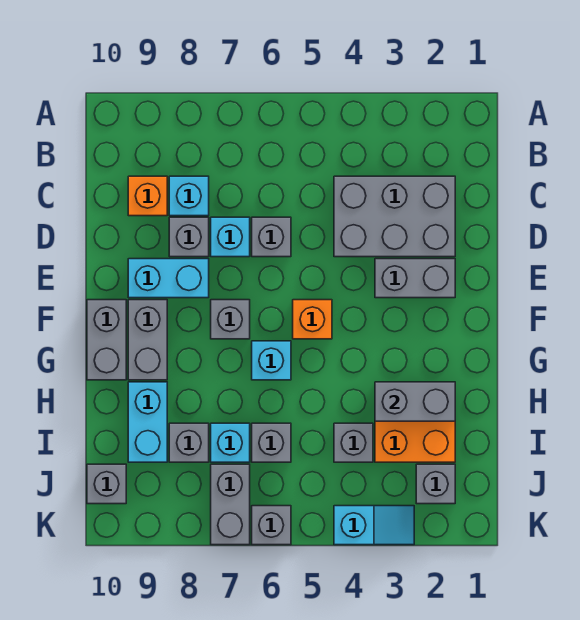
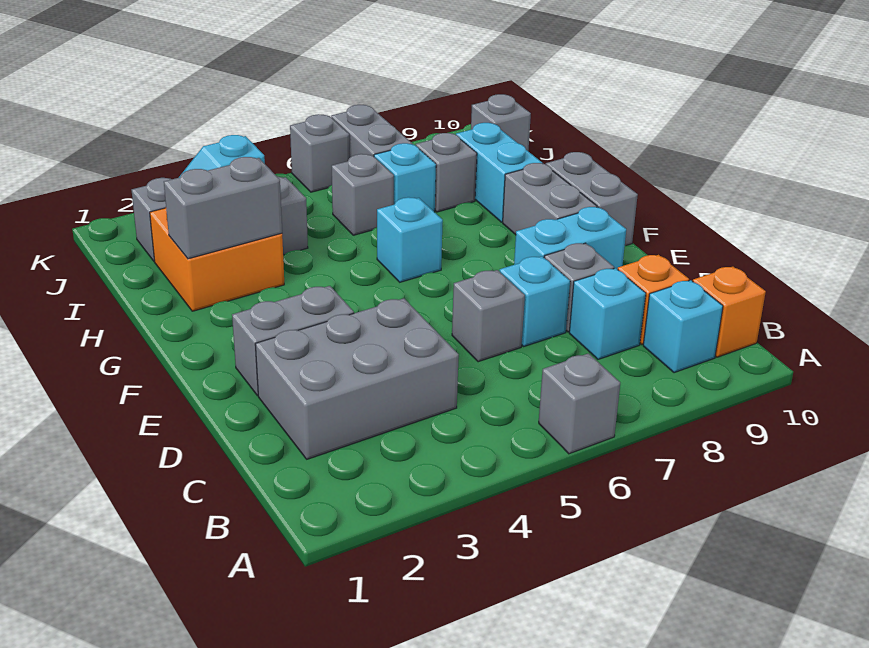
none -> cyan brick B9 level 1
orange brick F5 level 1 -> orange brick B10 level 1
grey brick F7 level 1 -> grey brick A6 level 1

